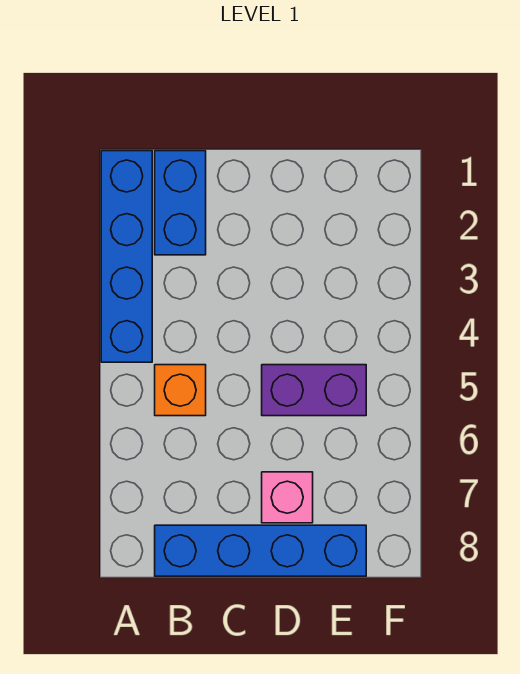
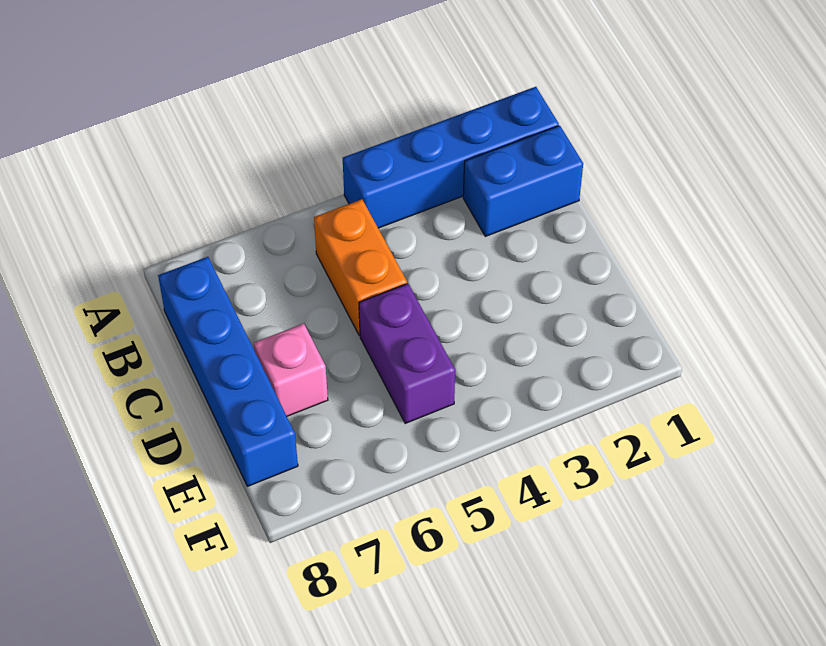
orange brick B5 level 1 -> orange brick B5:C5 level 1

